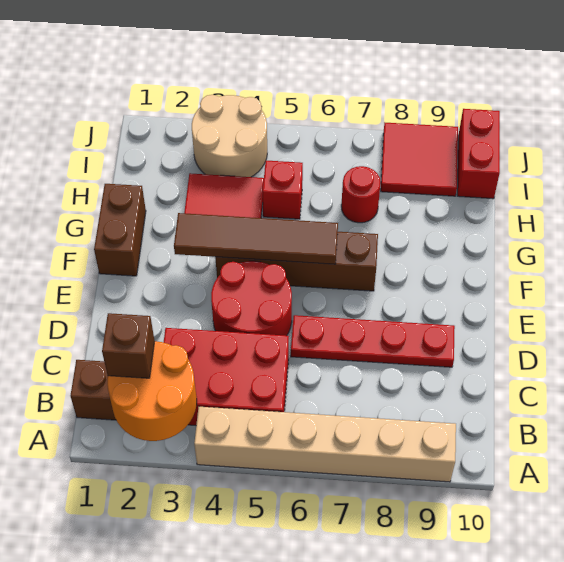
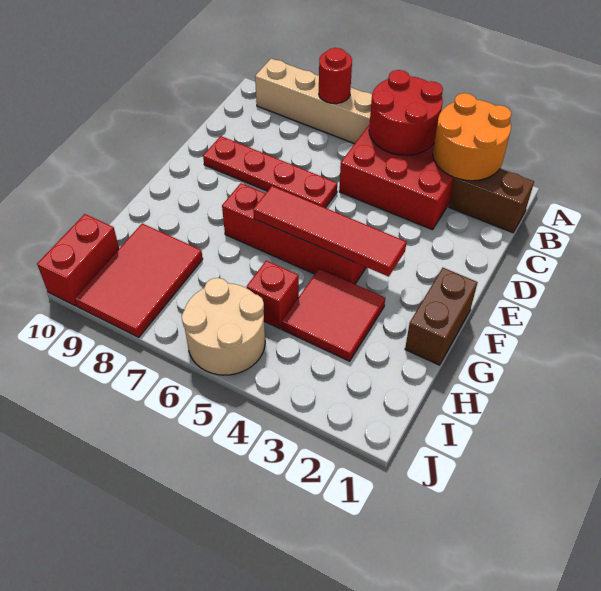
brown brick B2 level 3 -> none
red round brick D4:E5 level 1 -> red round brick A4:B5 level 2
brown tile F3:F6 level 2 -> red tile F3:F6 level 2
brown brick F4:F7 level 1 -> red brick F4:F7 level 1
red round brick H7 level 1 -> red round brick A7 level 2
tan round brick I3:J4 level 1 -> tan round brick I5:J6 level 1
red tile I8:J9 level 1 -> red tile H8:J9 level 1

